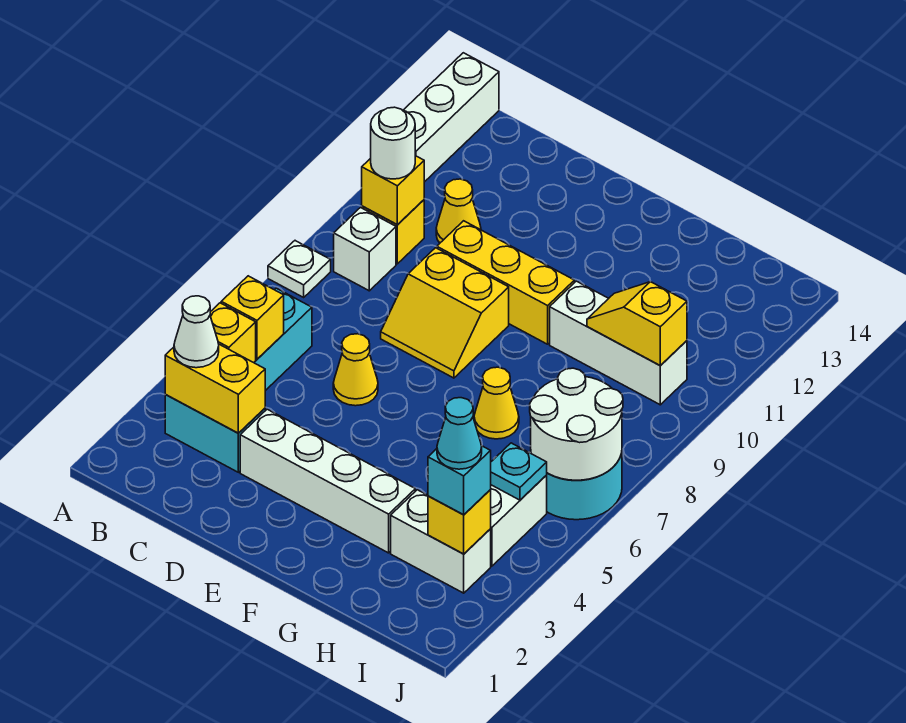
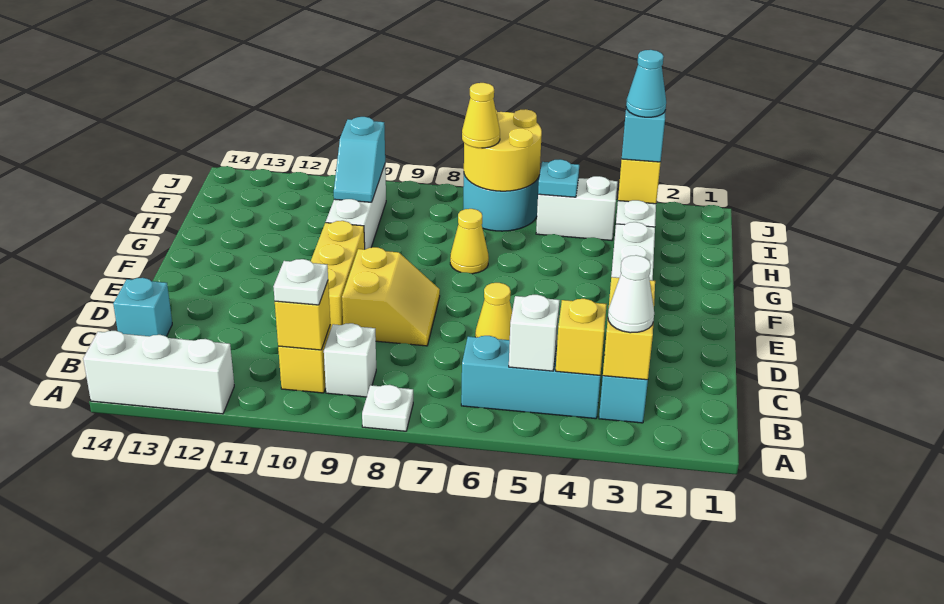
yellow brick B5 level 2 -> white brick B5 level 2
white round brick B10 level 3 -> white plate B10 level 3
yellow cone C11 level 1 -> yellow cone I7 level 3
none -> cyan brick C14 level 1
yellow slope H10:I10 level 2 top I -> cyan slope H10:I10 level 2 top I
white round brick I6:J7 level 2 -> yellow round brick I6:J7 level 2

